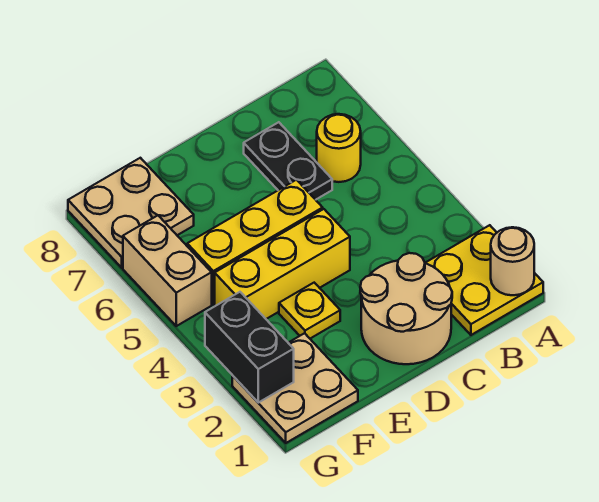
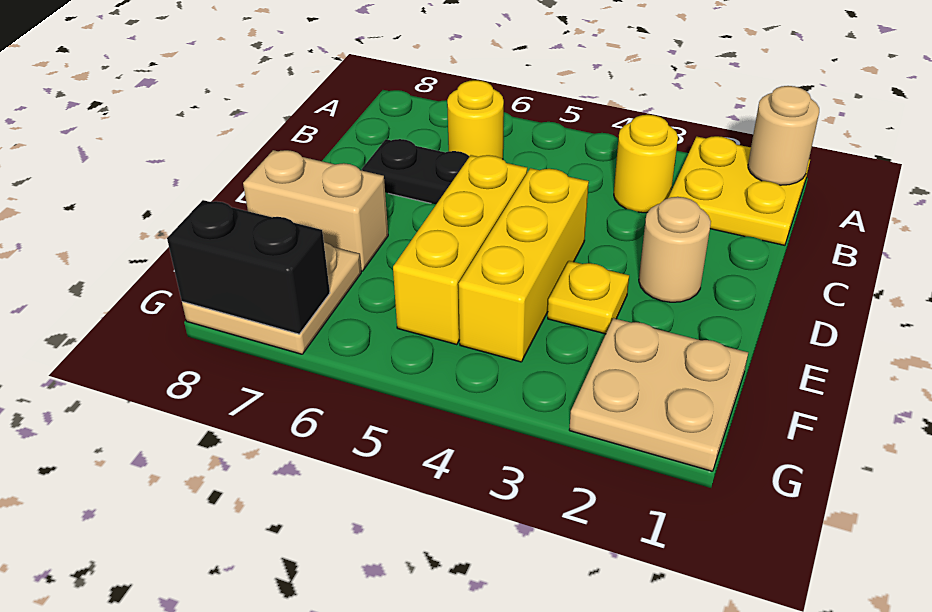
none -> yellow round brick B3 level 1
tan round brick C1:D2 level 1 -> tan round brick D2 level 1
black brick G2:G3 level 2 -> black brick G7:G8 level 2
tan brick G5:G6 level 1 -> tan brick E7:E8 level 1

